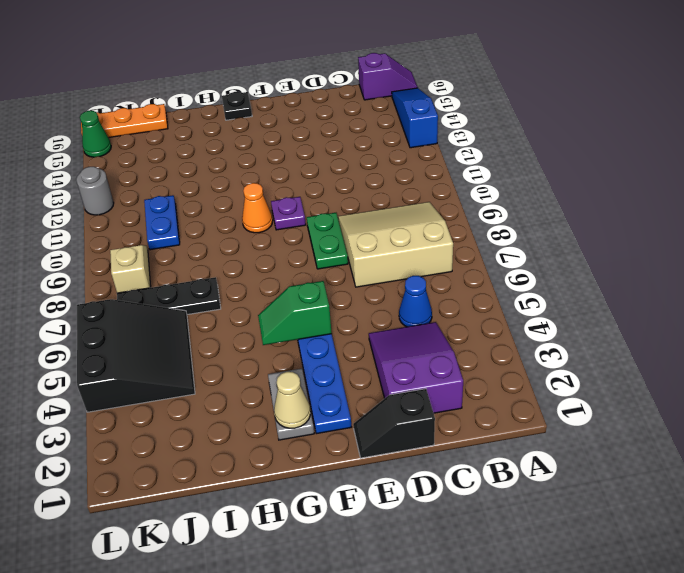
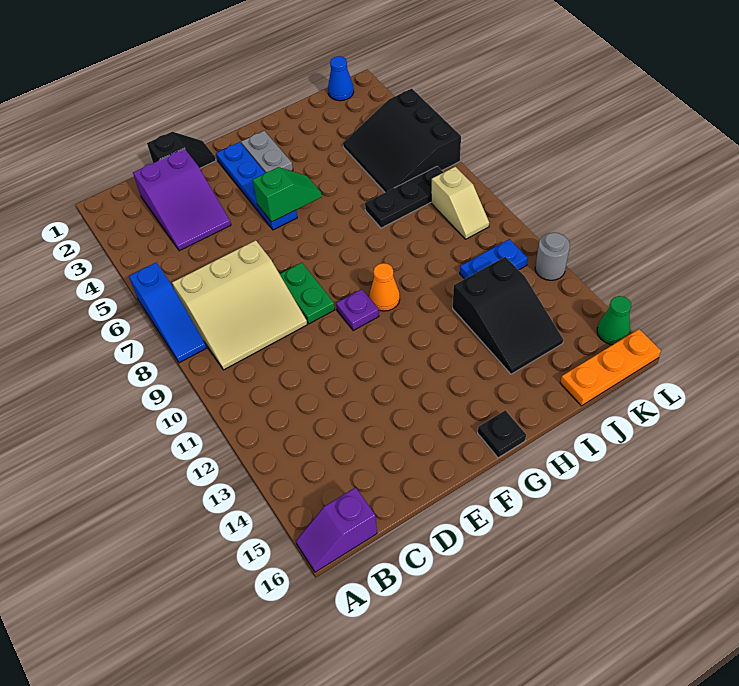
blue slope A13:A15 level 1 top 13 -> blue slope A6:A8 level 1 top 6
blue cone C5 level 1 -> blue cone K1 level 1
tan cone G2 level 2 -> none
none -> black slope I12:J14 level 1 top 12
blue plate J10:J11 level 1 -> blue plate J11:K11 level 1

